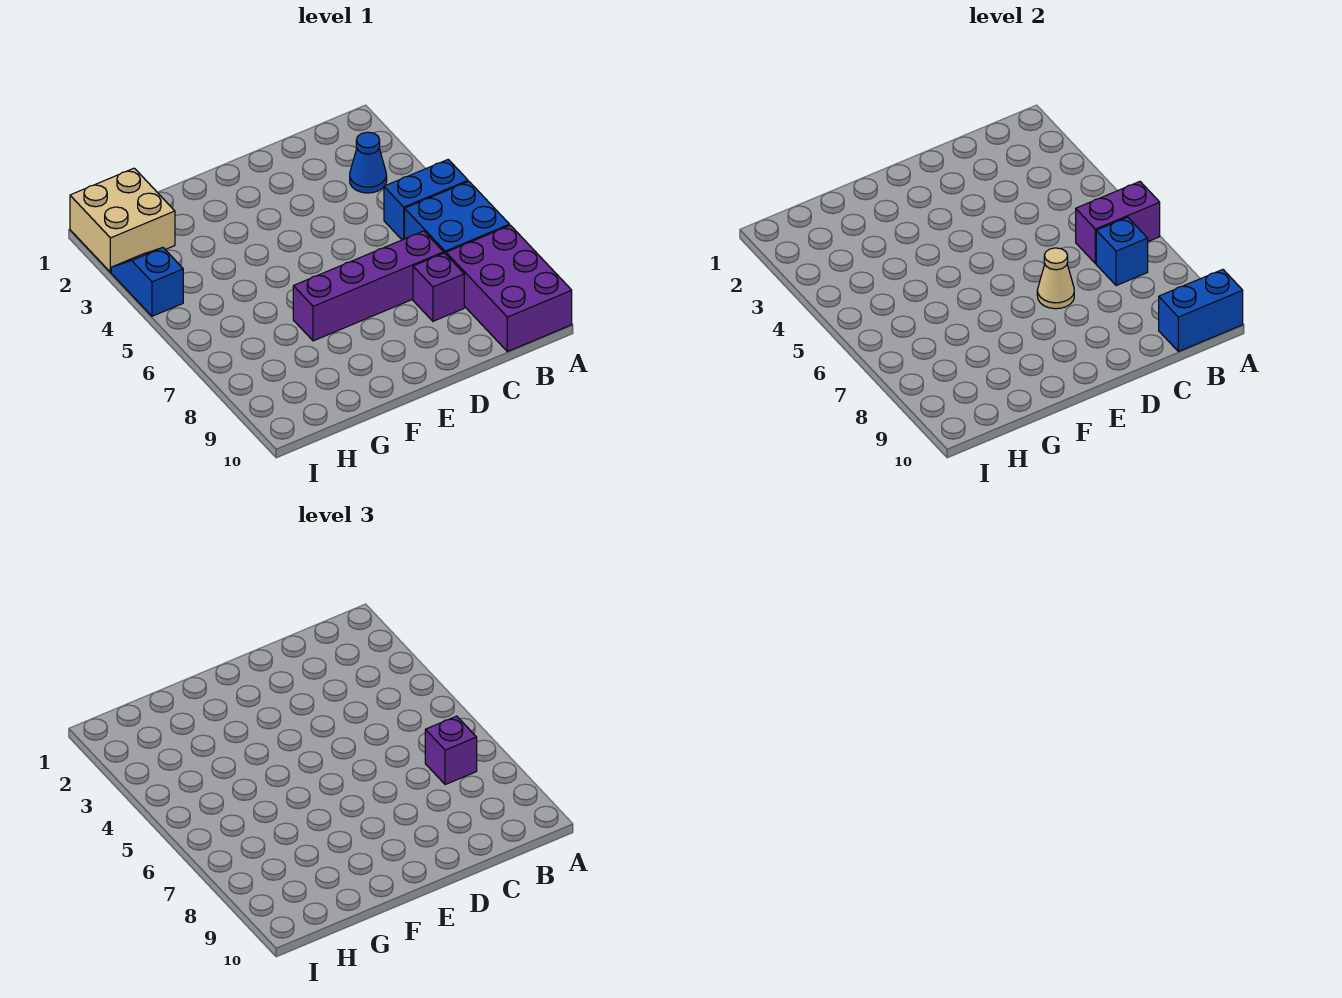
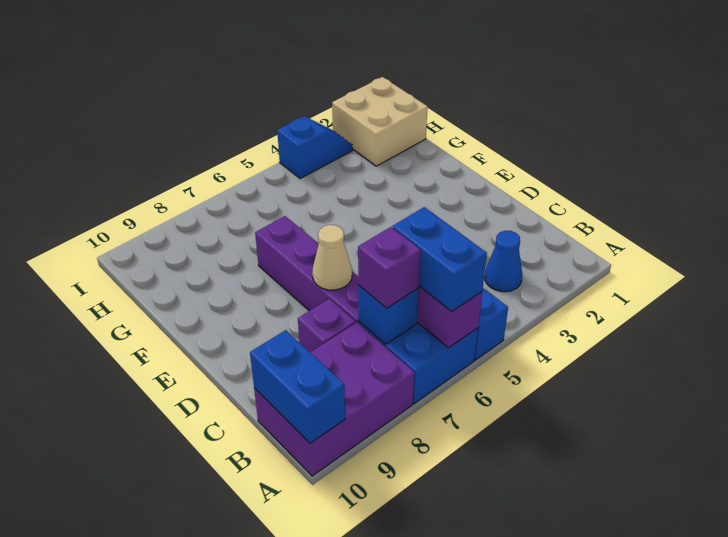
none -> blue brick A6:B6 level 3

